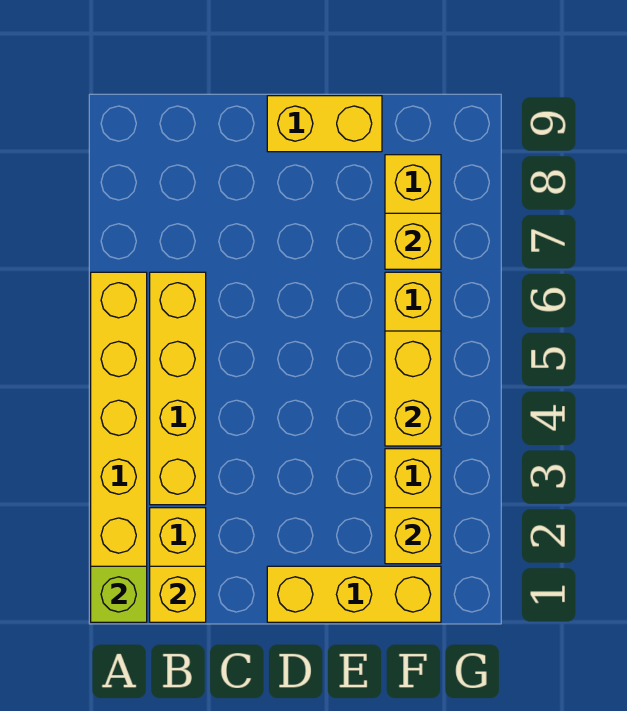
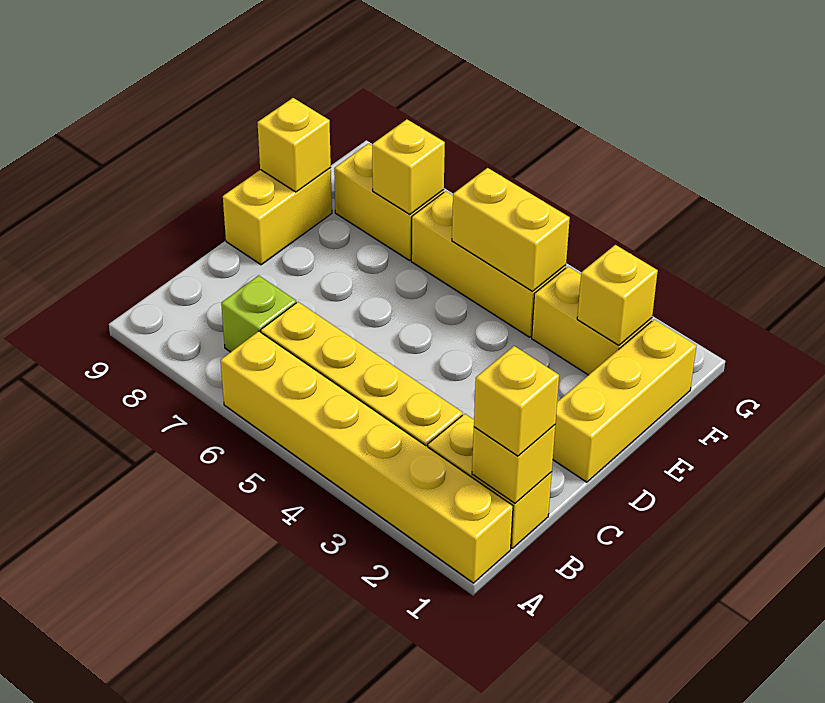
lime brick A1 level 2 -> lime brick B7 level 1
none -> yellow brick B1 level 3
none -> yellow brick E9 level 2

